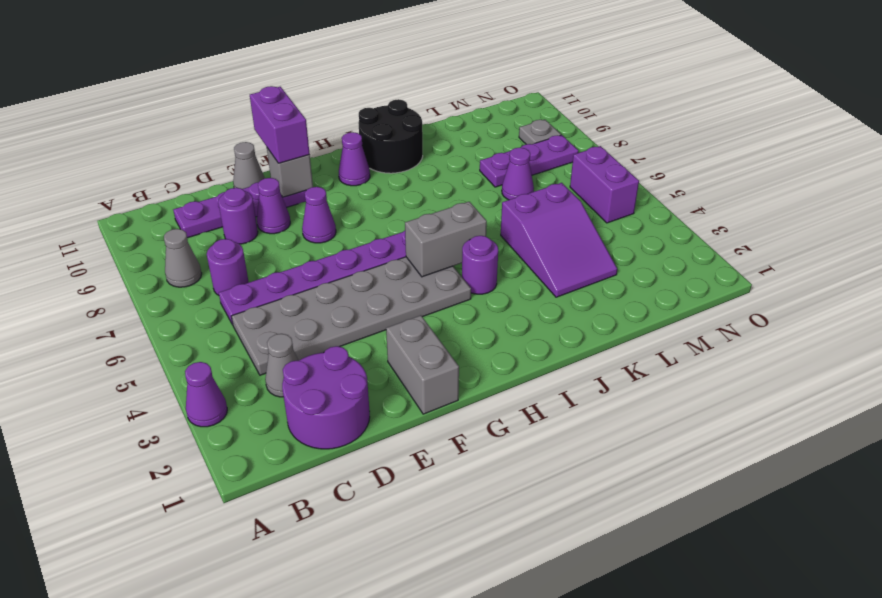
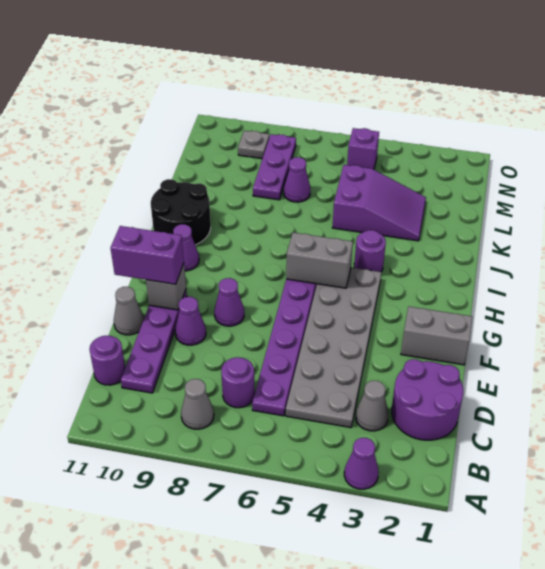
purple round brick D9 level 1 -> purple round brick C11 level 1
grey brick H5:I5 level 2 -> grey brick H5:H6 level 2
purple brick N5:N6 level 1 -> purple brick N5 level 1

